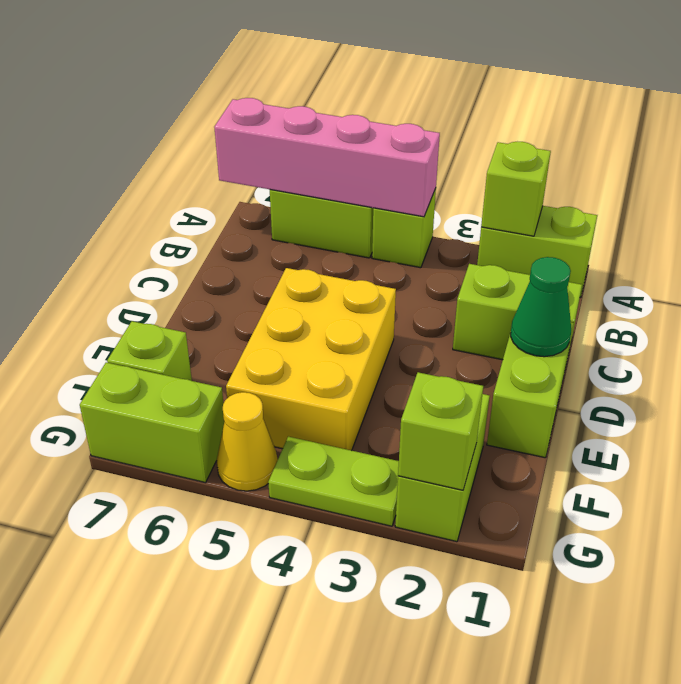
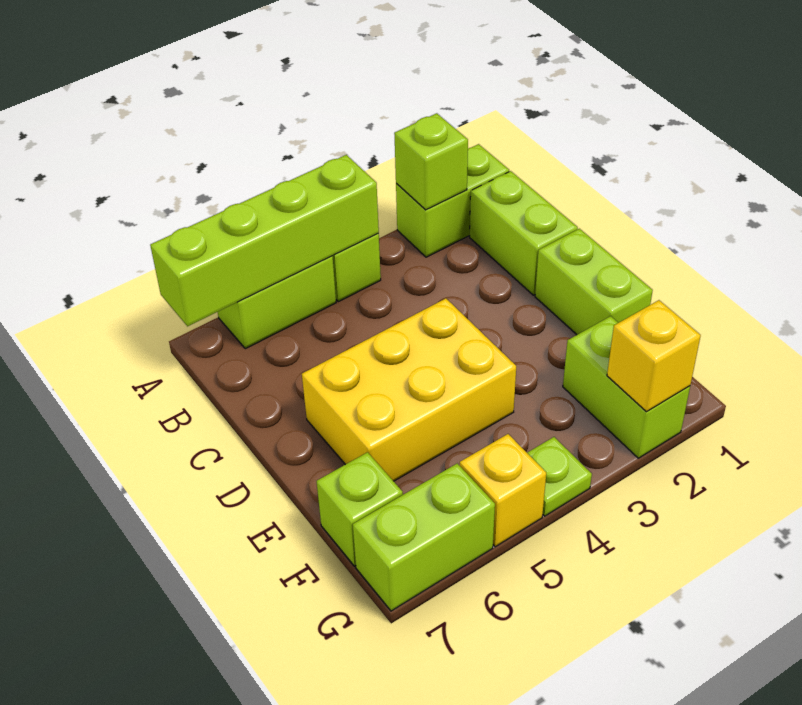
pink brick A4:A7 level 2 -> lime brick A4:A7 level 2
lime brick C1:C2 level 1 -> lime brick B1:C1 level 1
green cone D1 level 2 -> none
yellow brick D4:F5 level 1 -> yellow brick D4:E6 level 1
lime brick G2 level 2 -> yellow brick G2 level 2
lime plate G3:G4 level 1 -> lime plate G4 level 1
yellow cone G5 level 1 -> yellow brick G5 level 1

